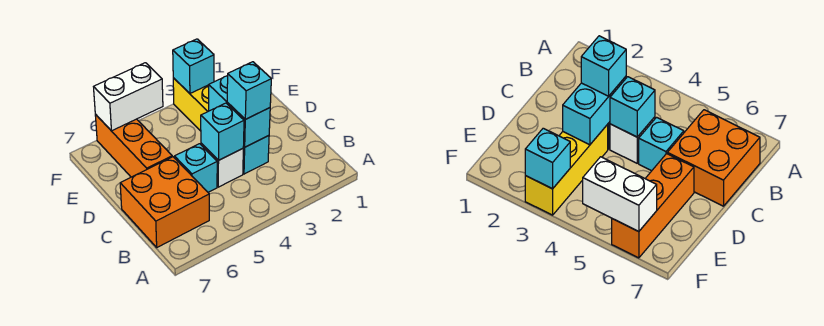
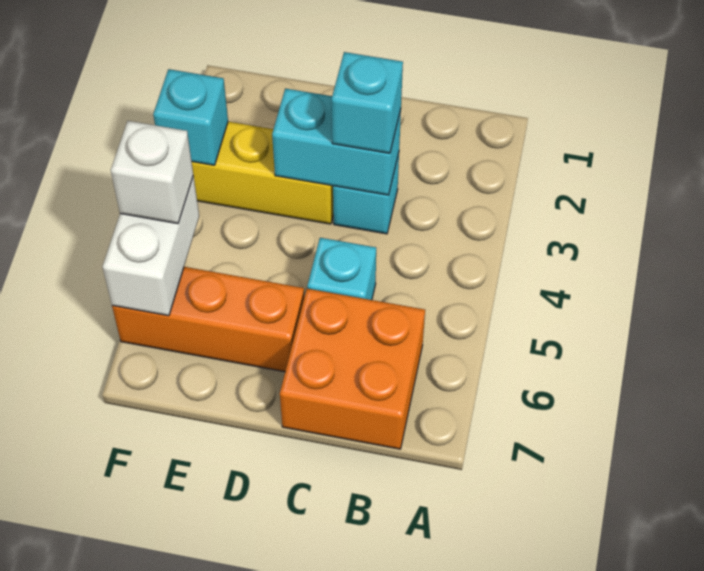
white brick C4 level 1 -> white brick F5 level 3
cyan brick C4 level 2 -> none

